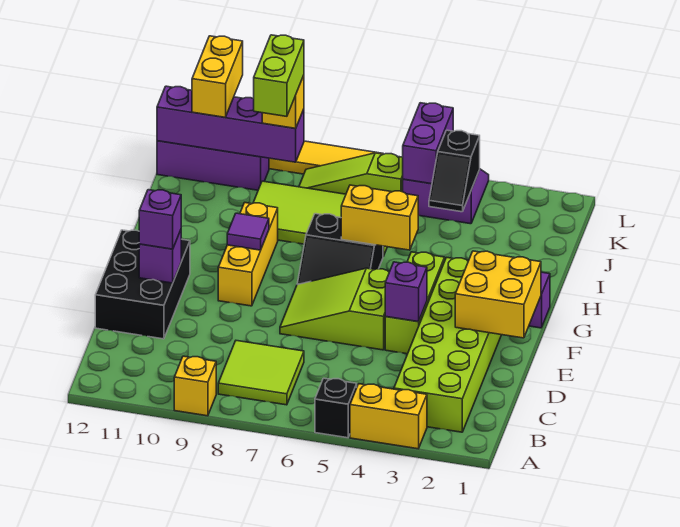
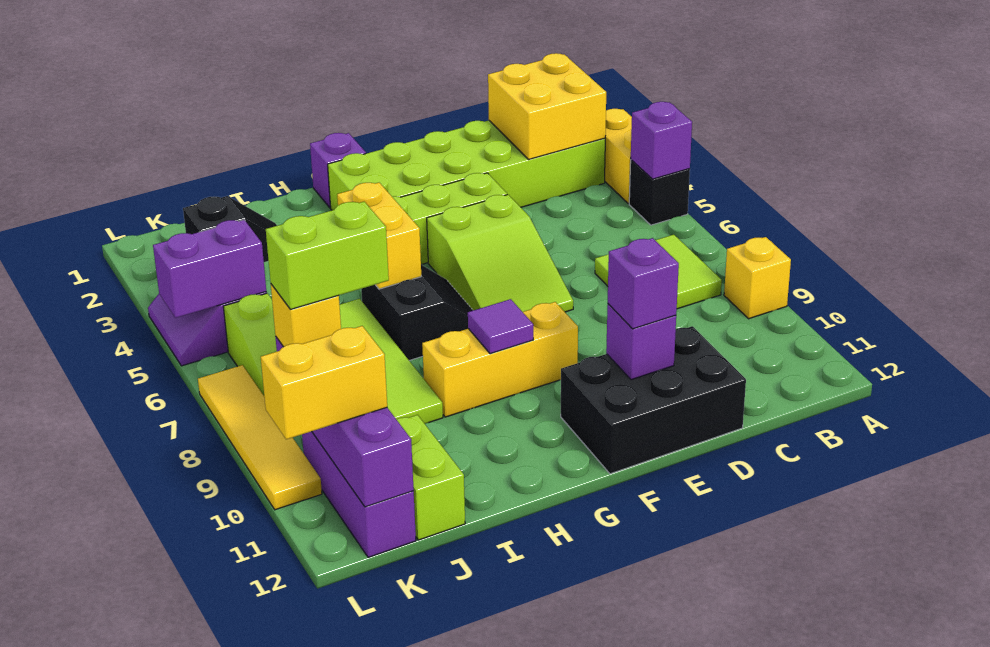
yellow brick E1:F2 level 2 -> yellow brick B2:C3 level 2
purple brick E4 level 2 -> purple brick A5 level 2
none -> lime brick J11:J12 level 1

